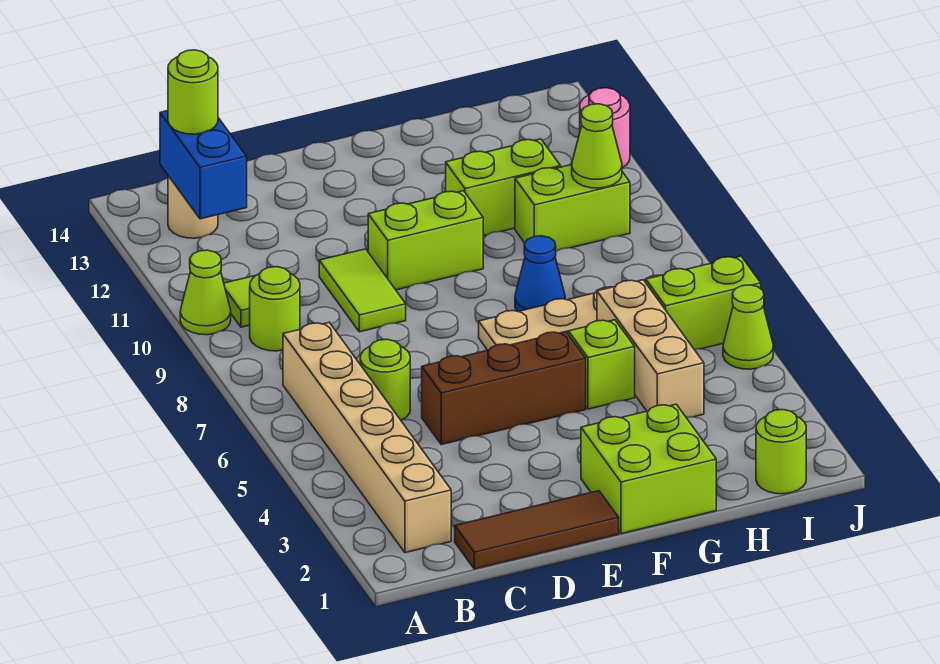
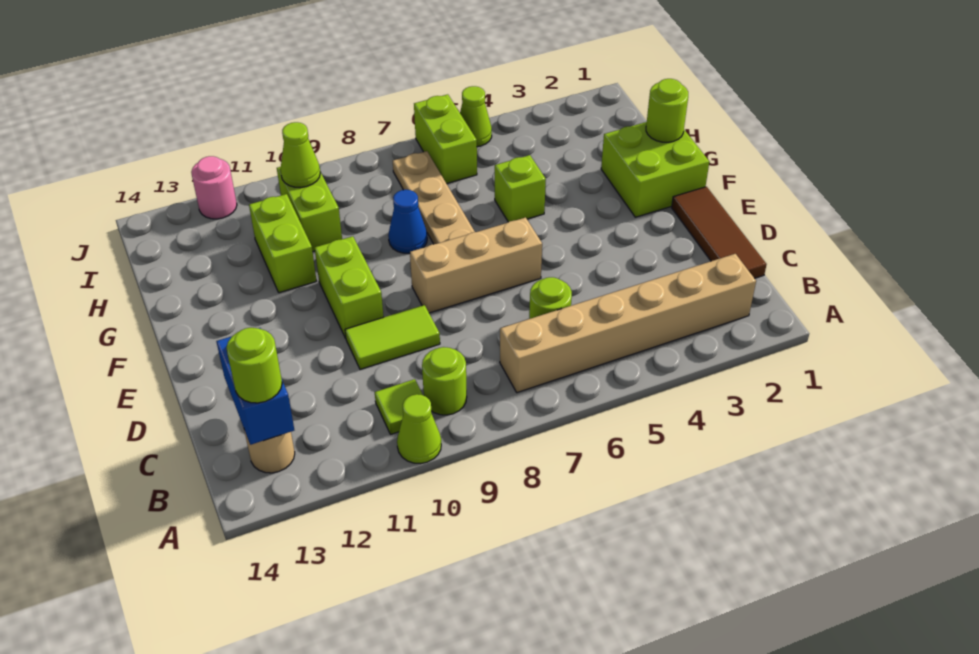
blue brick B12:B13 level 2 -> blue brick B13:C13 level 2
brown brick D5:F5 level 1 -> none
tan brick H4:H6 level 1 -> tan brick E6:E8 level 1
lime round brick I1 level 1 -> lime round brick G1 level 2

